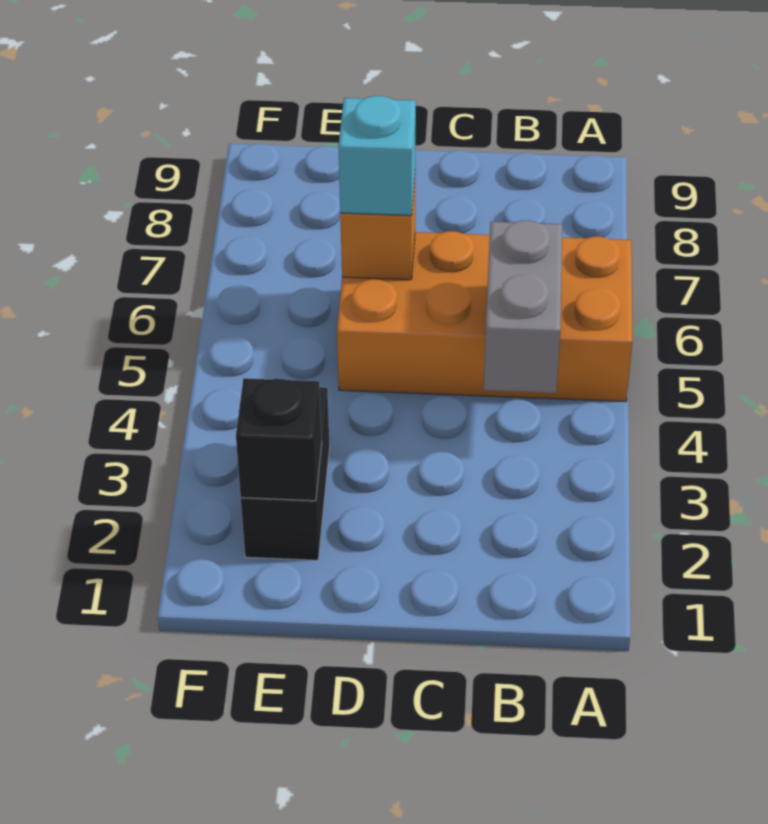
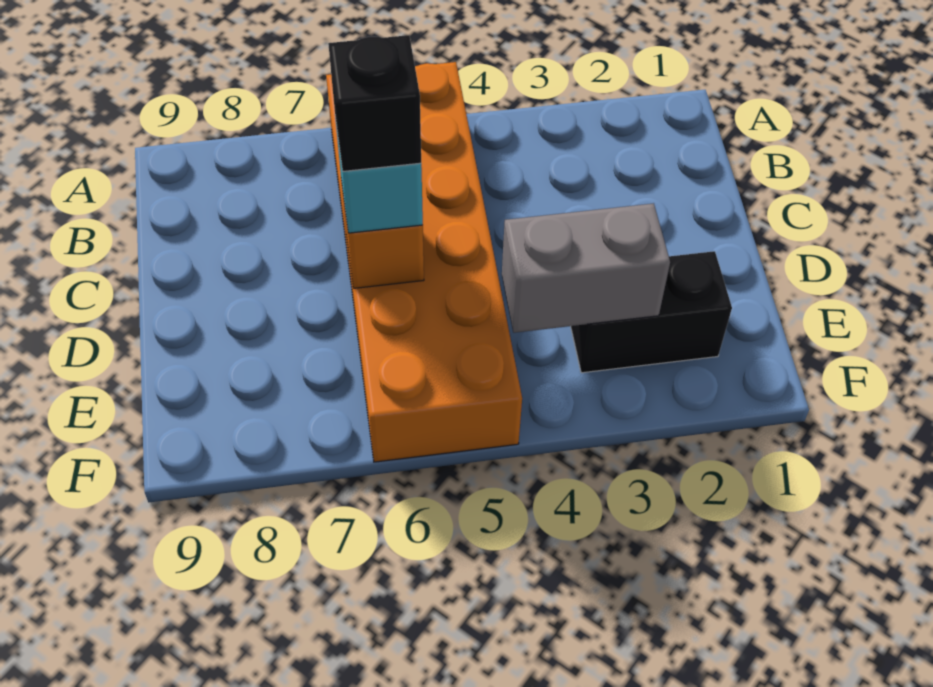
orange brick A5:D6 level 1 -> orange brick A5:F6 level 1
grey brick B4:B5 level 2 -> grey brick E3:E4 level 2
black brick E2 level 2 -> black brick D6 level 4

